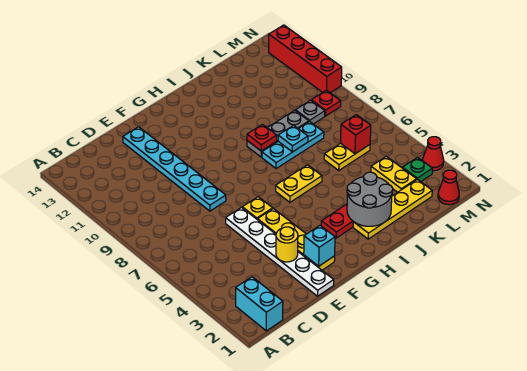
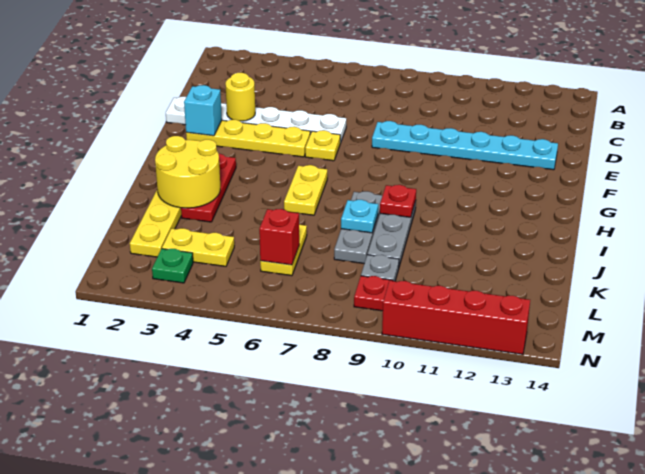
cyan brick B1:B2 level 1 -> none
grey round brick I2:J3 level 2 -> yellow round brick I2:J3 level 2
cyan plate I8:K8 level 1 -> grey plate I8:K8 level 1
red cone M1 level 1 -> none
red cone N3 level 1 -> none

